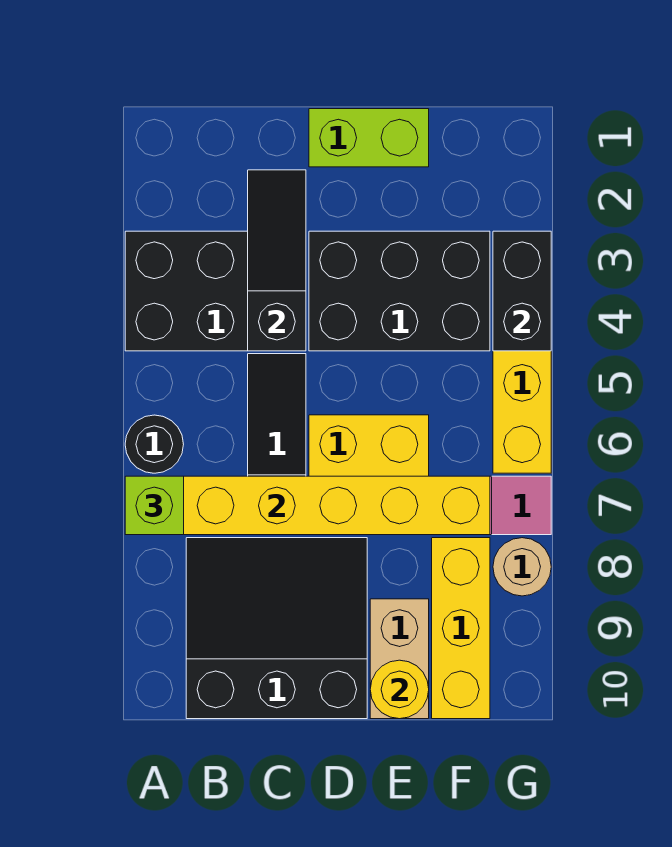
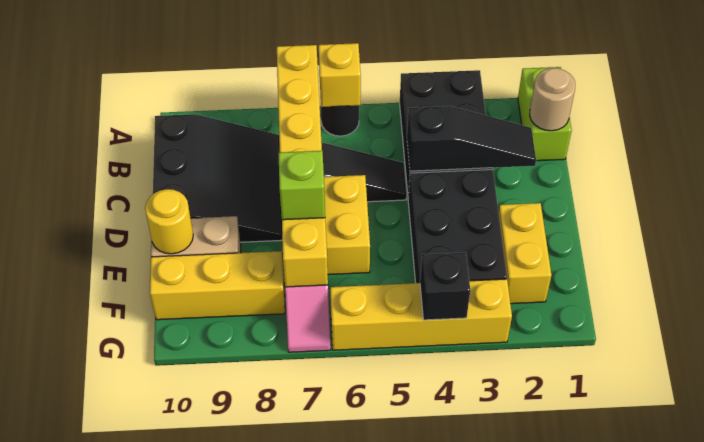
none -> yellow brick A6 level 2
lime brick A7 level 3 -> lime brick E7 level 3
lime brick D1:E1 level 1 -> lime brick A1:B1 level 1
none -> yellow brick E2:F2 level 1
black brick G3:G4 level 2 -> black brick G4 level 2
tan round brick G8 level 1 -> tan round brick B1 level 2

